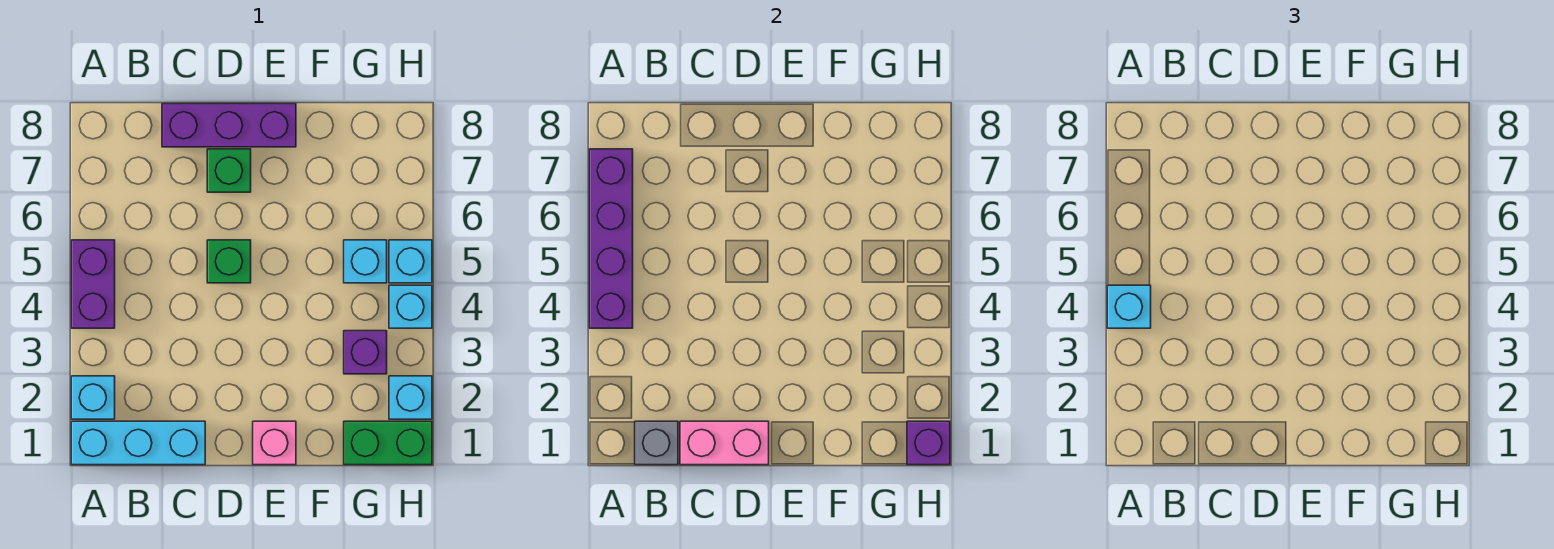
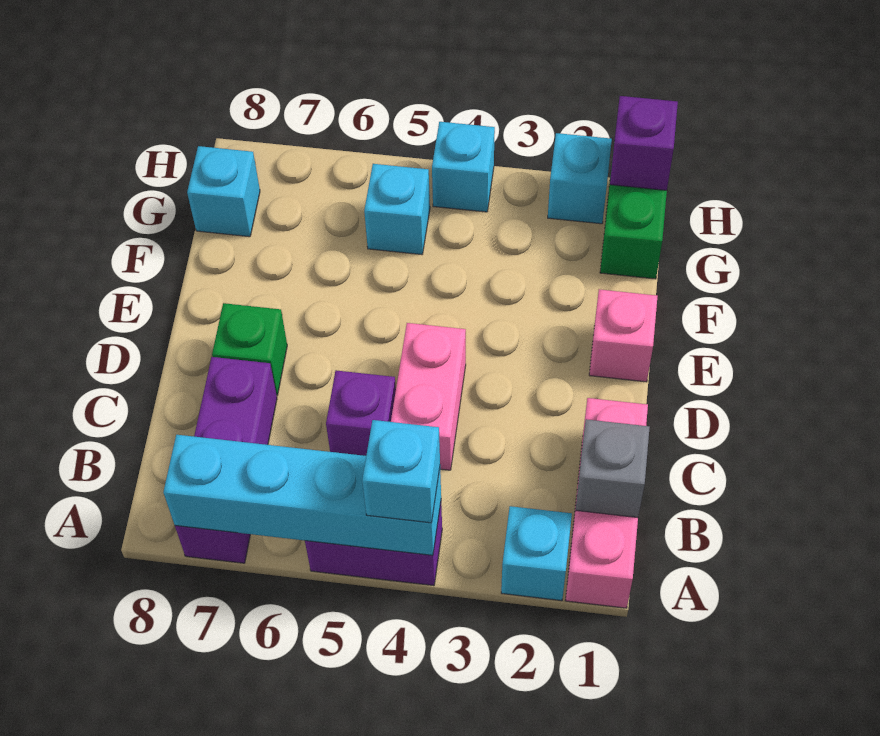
cyan brick A1:C1 level 1 -> pink brick A1:C1 level 1
purple brick A4:A7 level 2 -> cyan brick A4:A7 level 2
pink brick C1:D1 level 2 -> pink brick C4:D4 level 1
purple brick C8:E8 level 1 -> purple brick A7:C7 level 1
green brick D5 level 1 -> none
purple brick G3 level 1 -> purple brick C5 level 1
cyan brick H5 level 1 -> cyan brick G8 level 1

